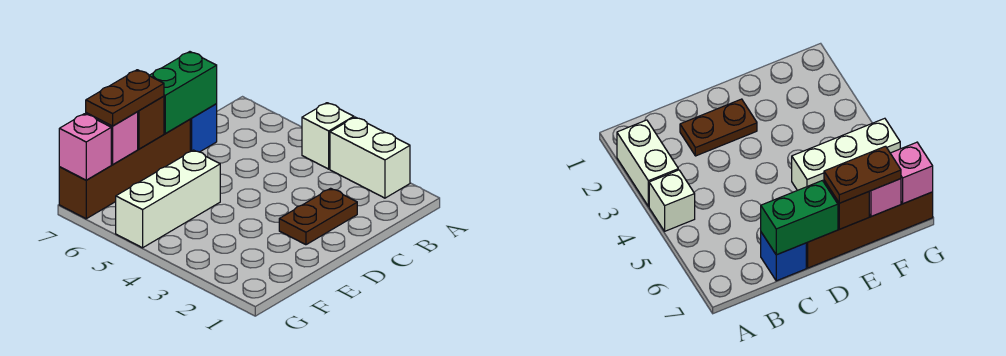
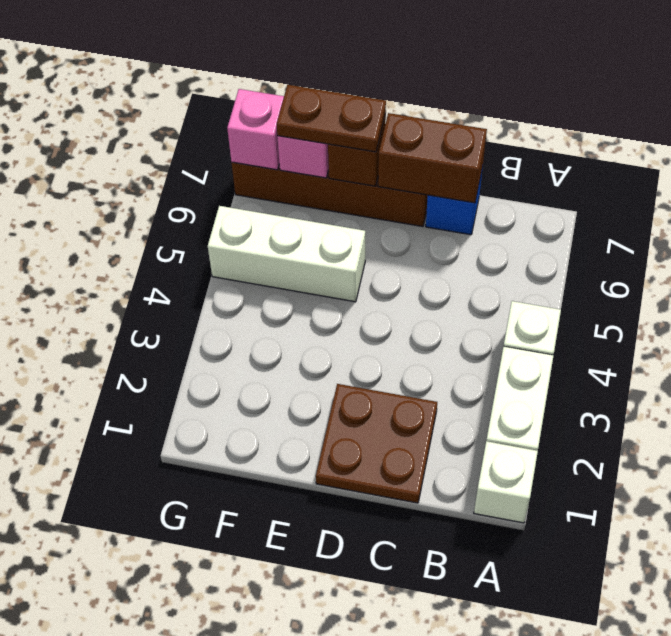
none -> white brick A1 level 1
brown plate C2:D2 level 1 -> brown plate C1:D2 level 1
green brick C7:D7 level 2 -> brown brick C7:D7 level 2

